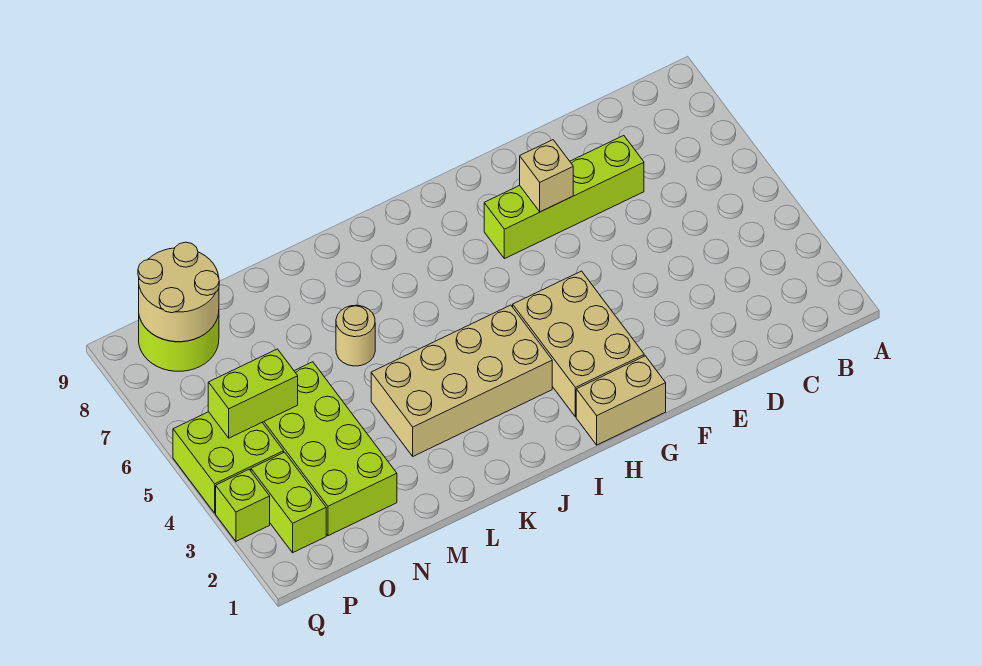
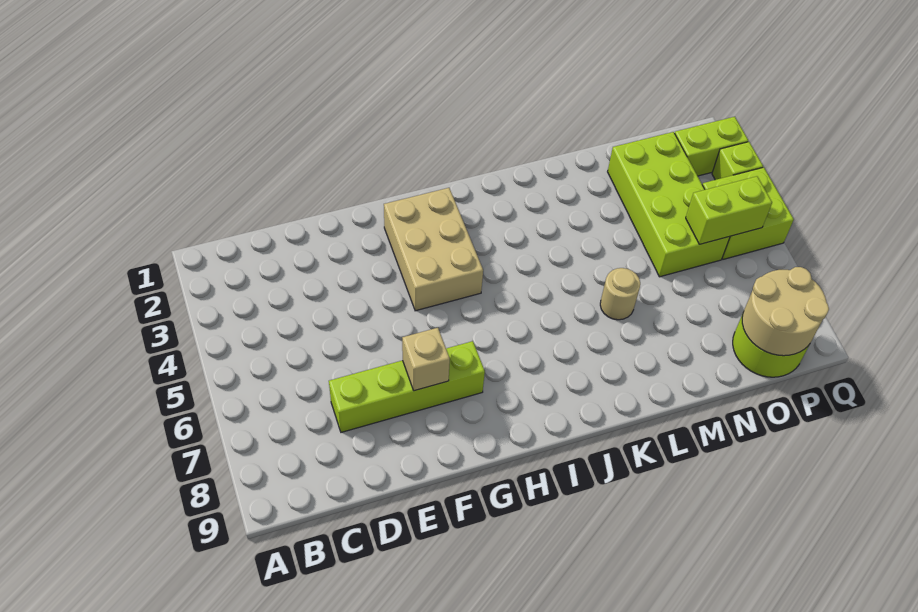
tan brick G1:H1 level 1 -> none
tan brick I3:L4 level 1 -> none
lime brick P2:P3 level 1 -> lime brick P2:Q2 level 1

